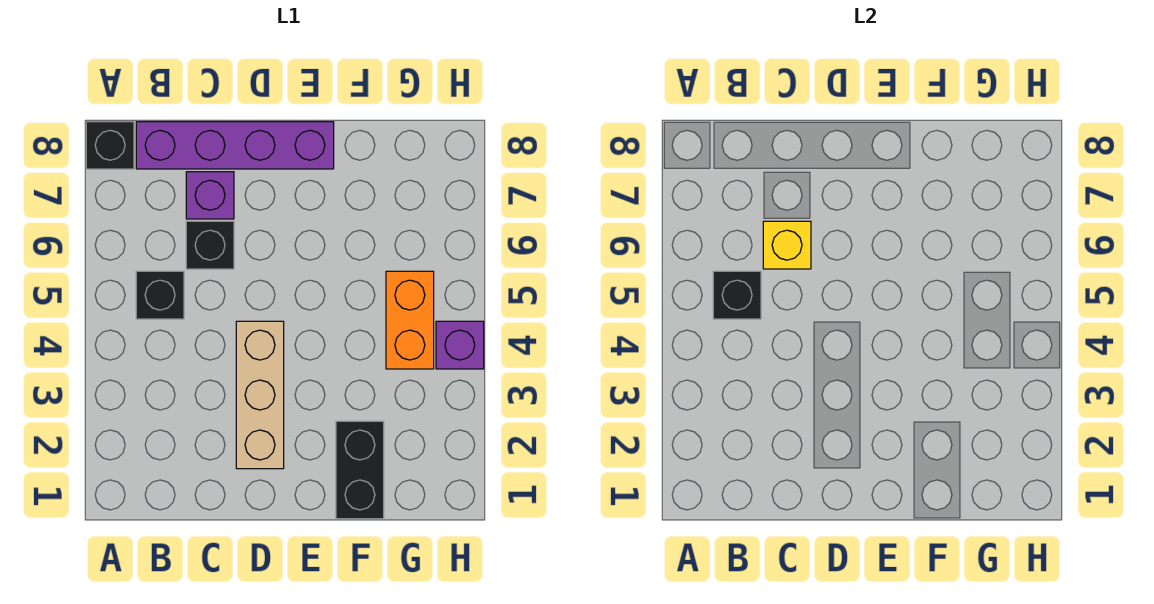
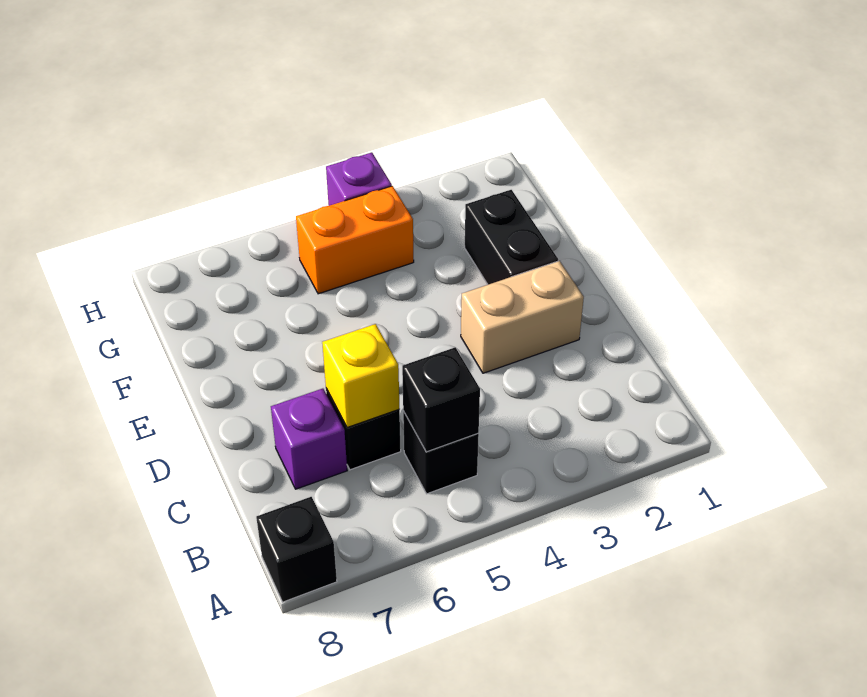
purple brick B8:E8 level 1 -> none
tan brick D2:D4 level 1 -> tan brick D2:D3 level 1
black brick F1:F2 level 1 -> black brick E2:F2 level 1

